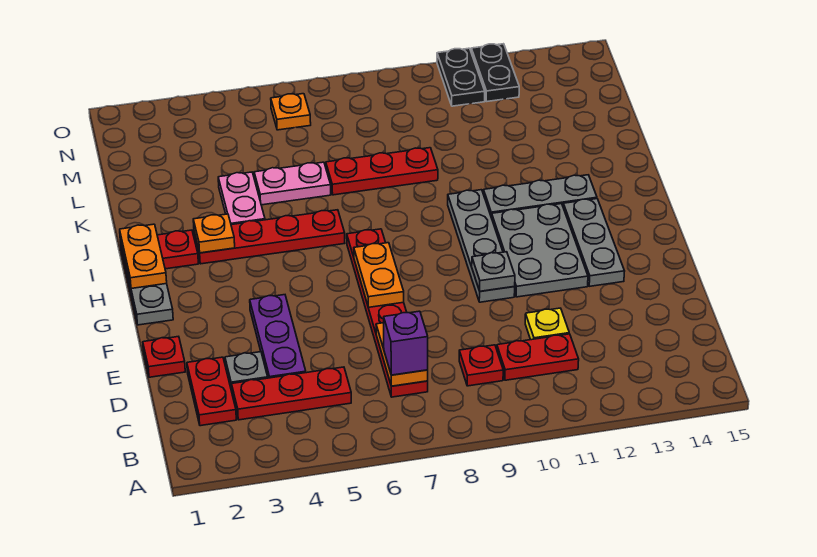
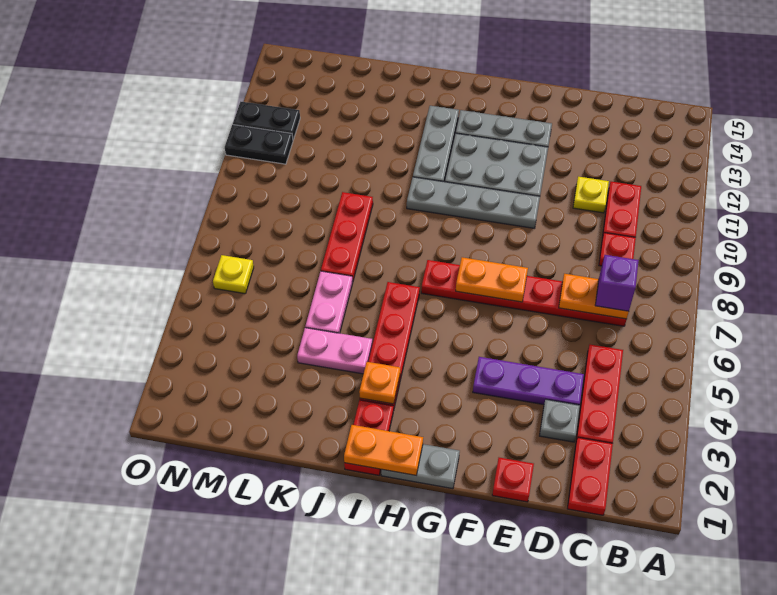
red plate C2:D2 level 1 -> red plate C1:C2 level 1
grey plate F10 level 2 -> none
orange plate N6 level 1 -> yellow plate N6 level 1

